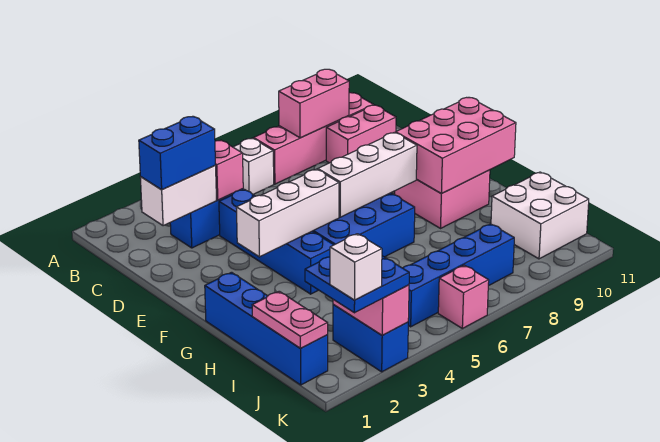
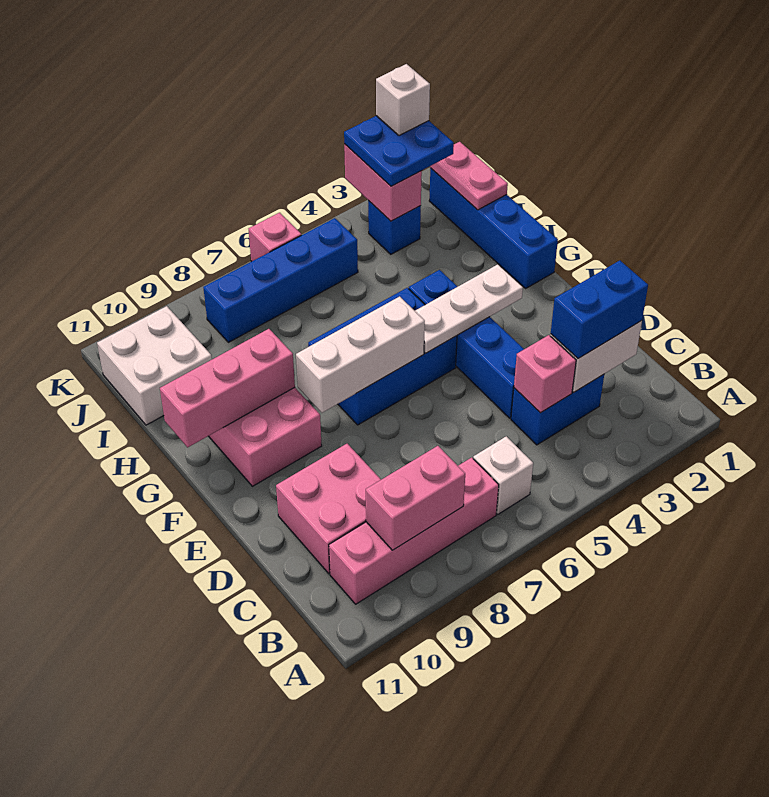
pink brick C9:C10 level 1 -> pink brick C9:D10 level 1
white brick F3:F5 level 2 -> white plate F3:F5 level 2
pink brick F9:G11 level 2 -> pink brick G9:G11 level 2
blue brick J3:K3 level 1 -> blue brick J3 level 1

